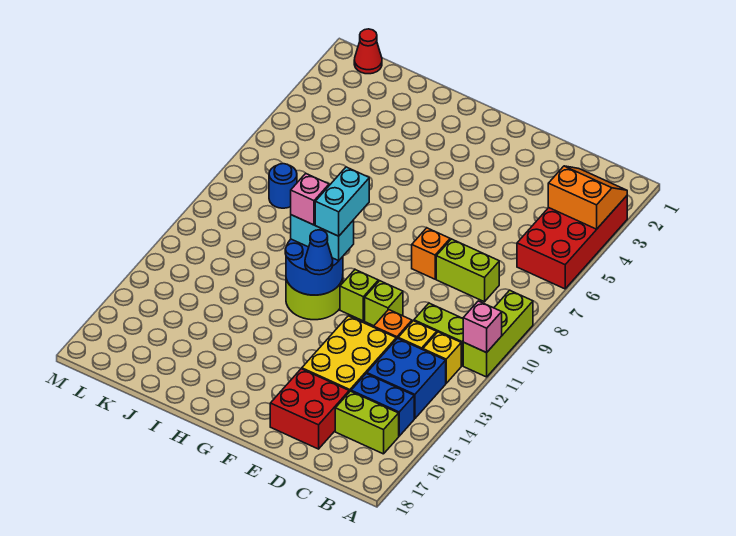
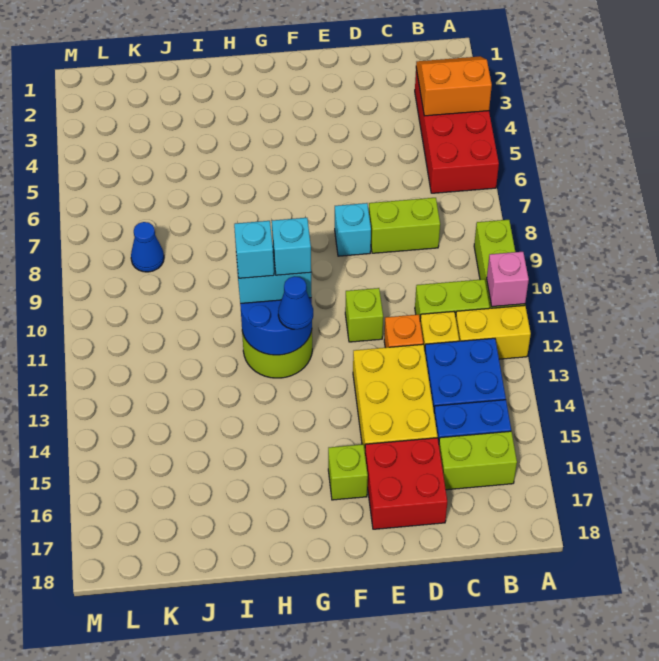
yellow brick B12 level 1 -> yellow brick A12:B12 level 1
orange brick E8 level 1 -> cyan brick E8 level 1
lime brick F11 level 1 -> lime brick F16 level 1
cyan brick G10:G11 level 4 -> cyan brick G11 level 4
pink brick H11 level 4 -> cyan brick H11 level 4
blue round brick K8 level 1 -> blue cone K8 level 1
red cone L1 level 1 -> none

